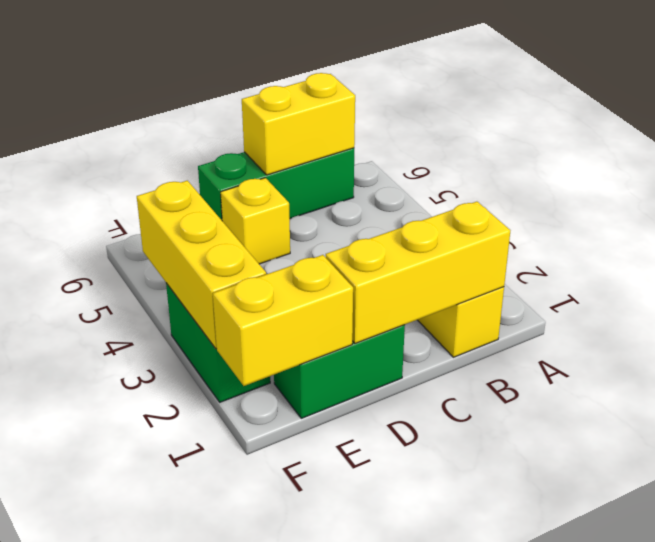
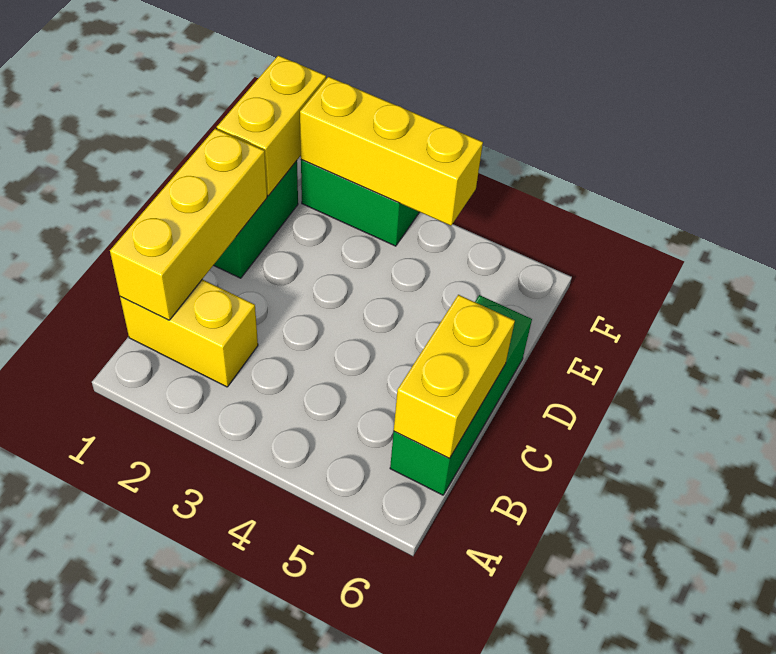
yellow brick D5 level 1 -> none

